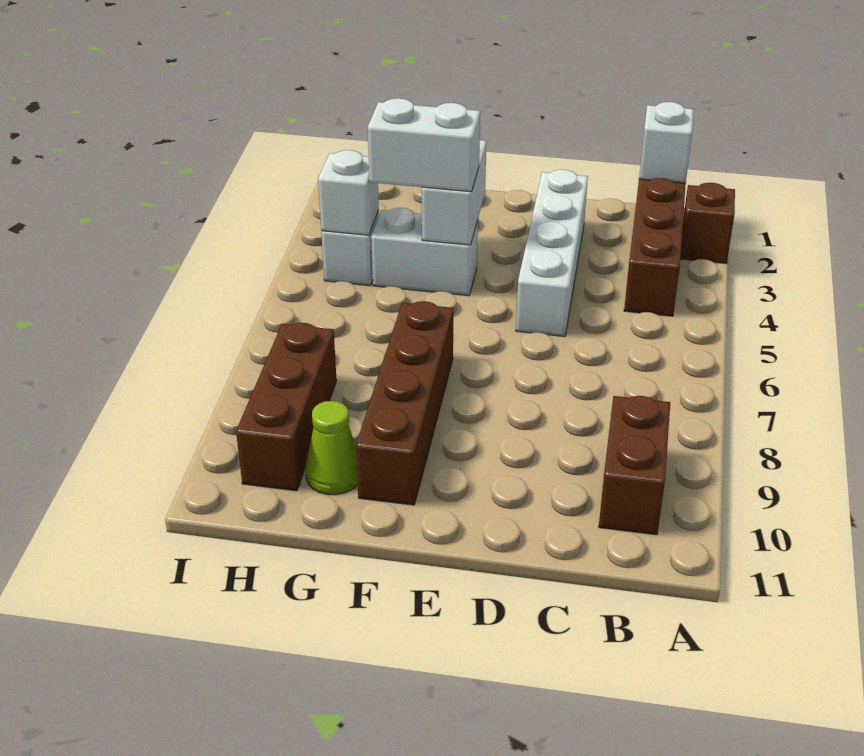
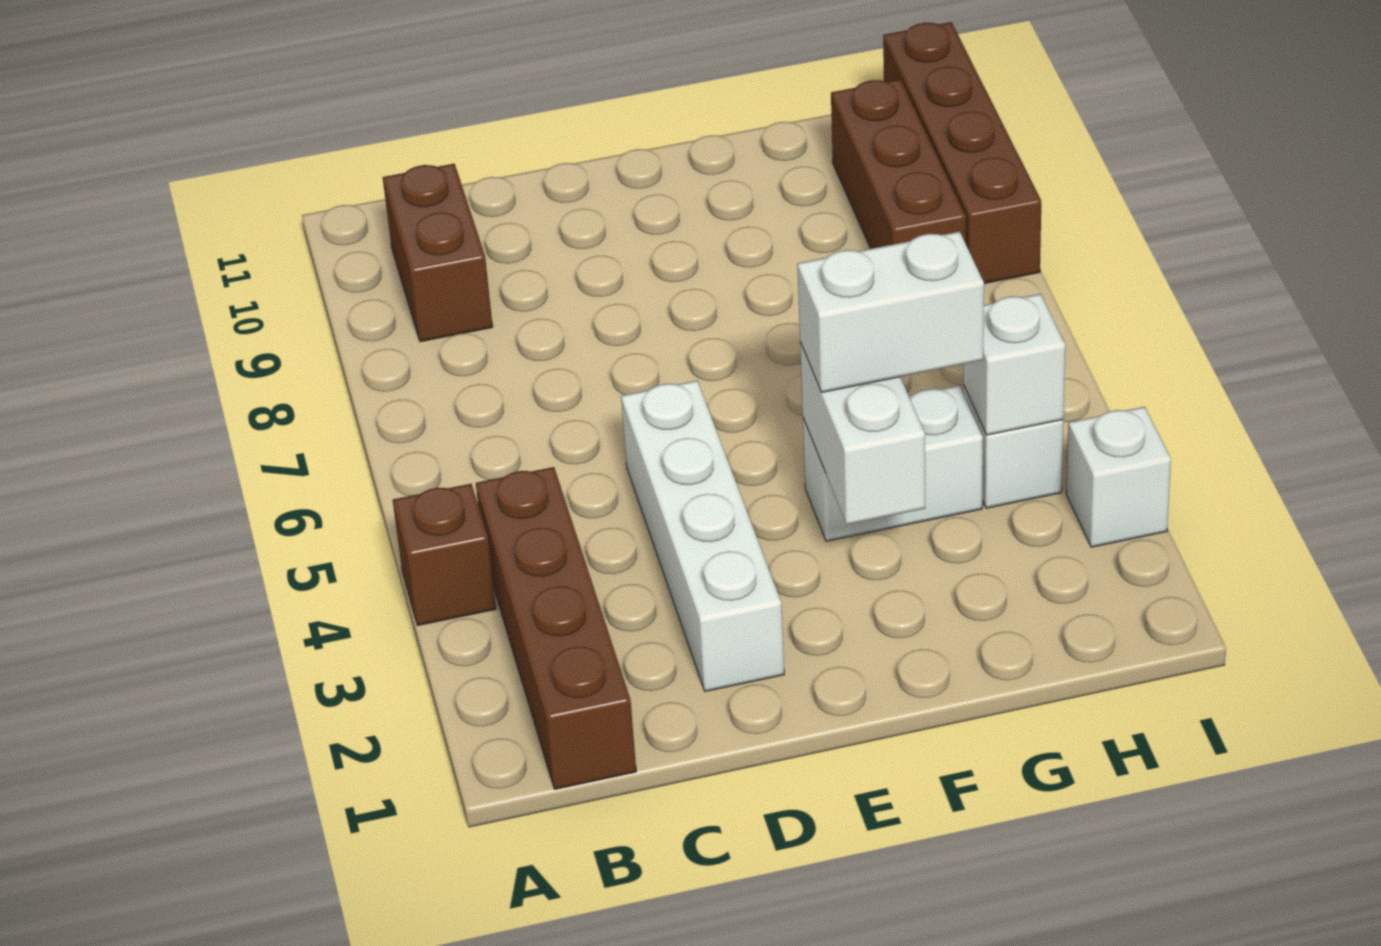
brown brick A2 level 1 -> brown brick A4 level 1
white brick B1 level 2 -> white brick I3 level 1
brown brick F7:F10 level 1 -> brown brick I8:I11 level 1
lime cone G10 level 1 -> none

